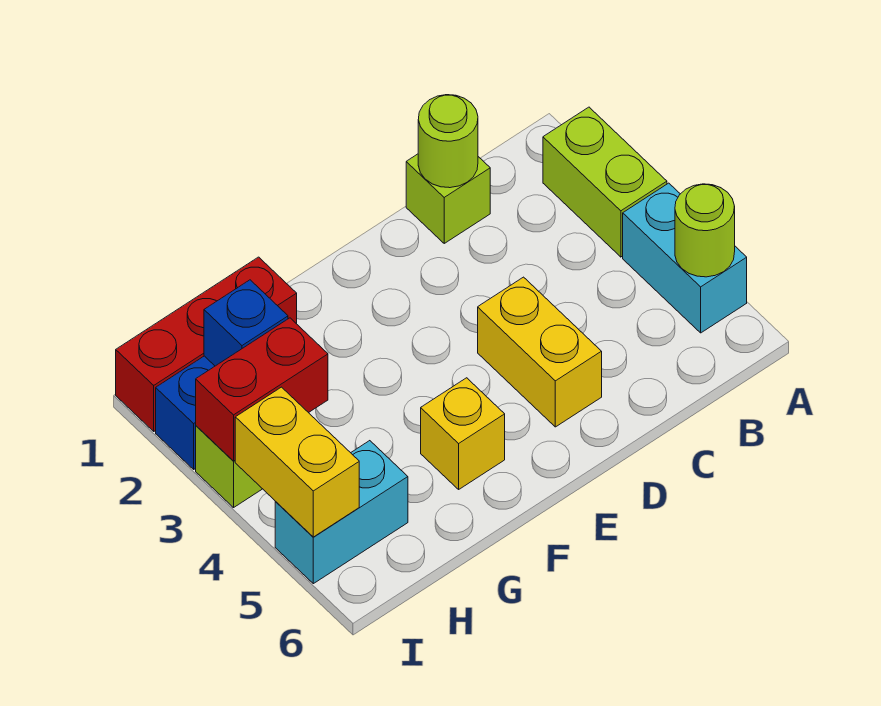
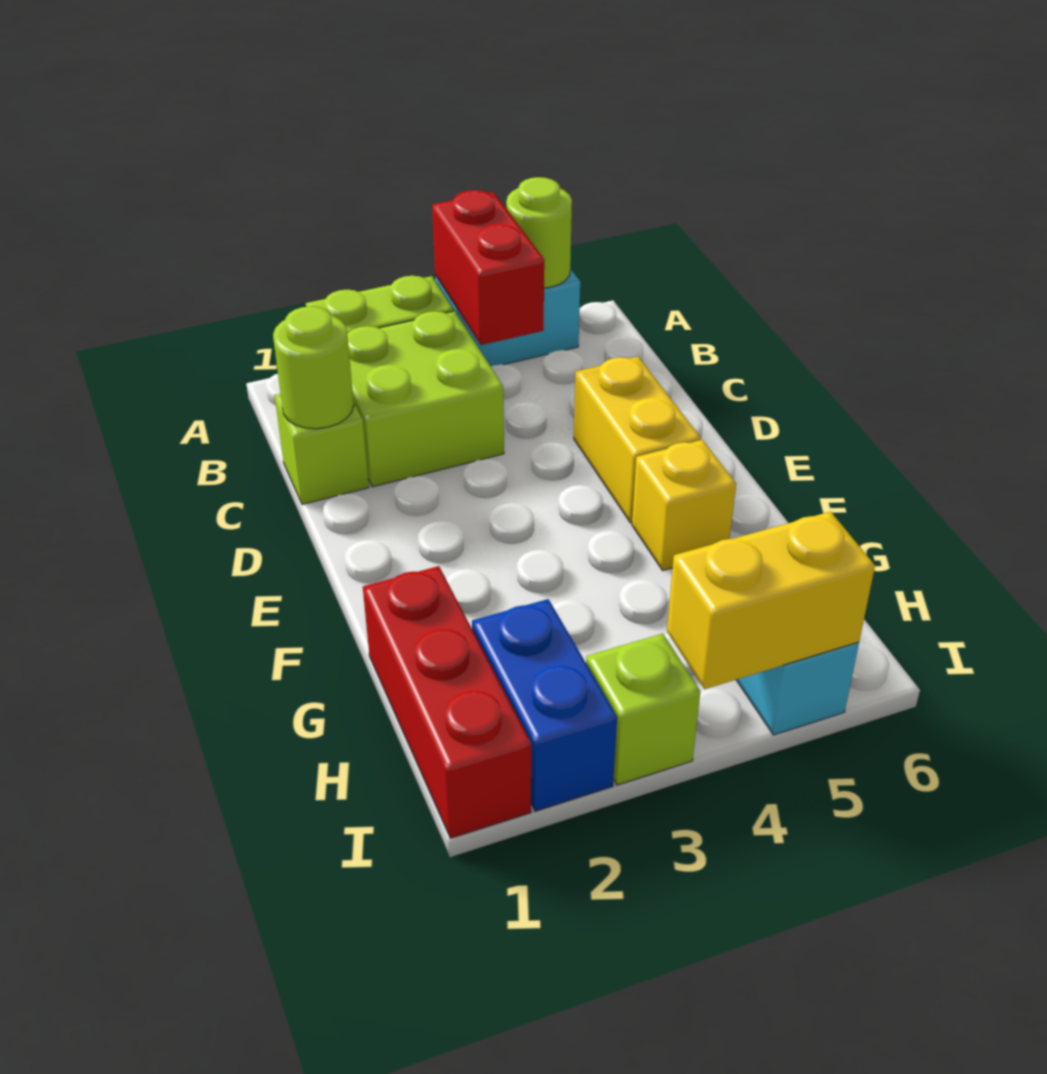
none -> lime brick B2:C3 level 1
yellow brick D4:D5 level 1 -> yellow brick D5:E5 level 1
blue brick H2 level 2 -> none
red brick H3:I3 level 2 -> red brick A4:B4 level 2

